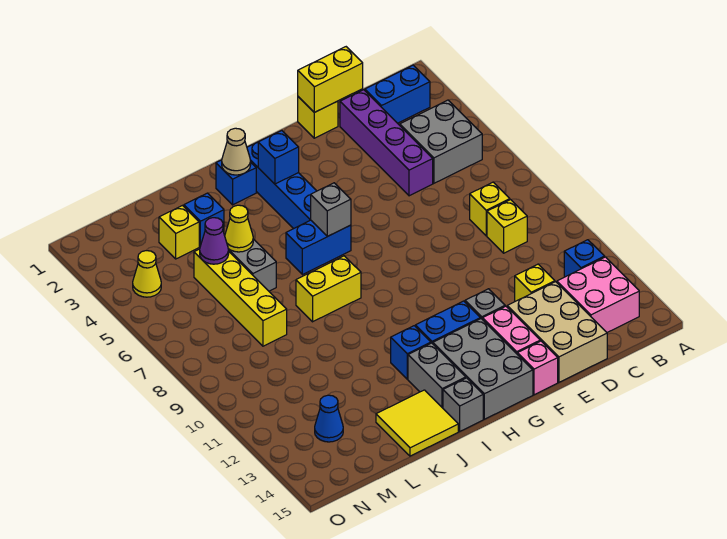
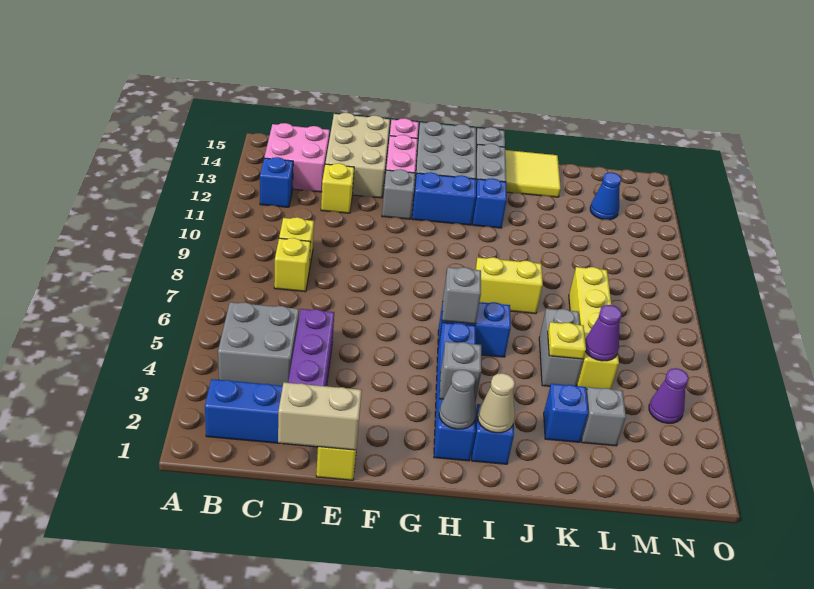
yellow brick D1:E1 level 2 -> tan brick D1:E1 level 2
none -> grey cone H2 level 2
blue brick H3 level 2 -> grey brick H3 level 2
yellow cone K5 level 2 -> yellow plate K5 level 2
yellow brick L3 level 1 -> grey brick L3 level 1
yellow cone N4 level 1 -> purple cone N4 level 1

